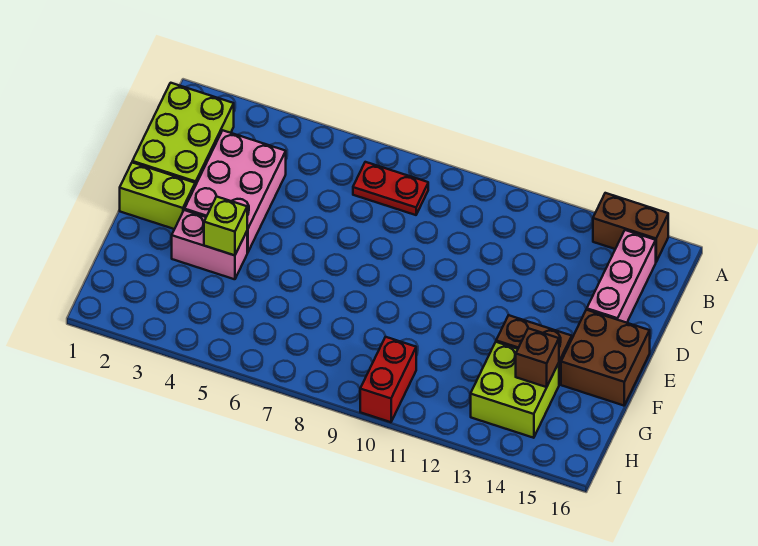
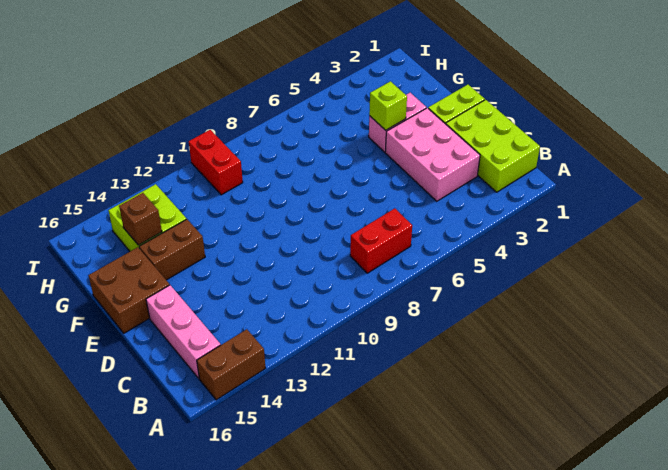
red plate B7:B8 level 1 -> red brick B7:B8 level 1

